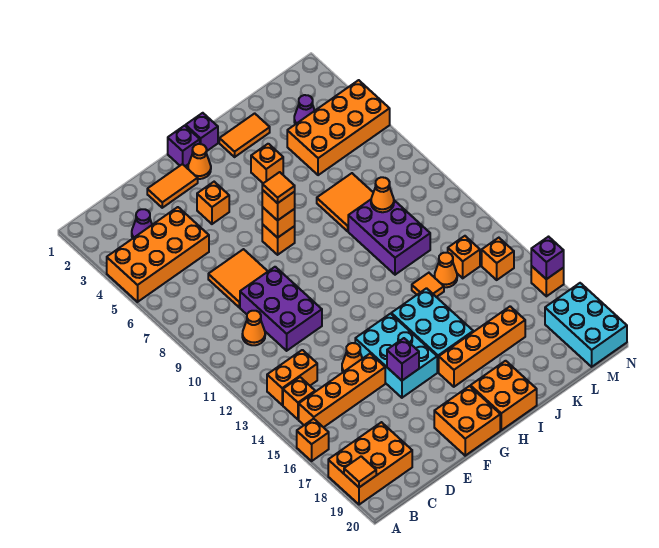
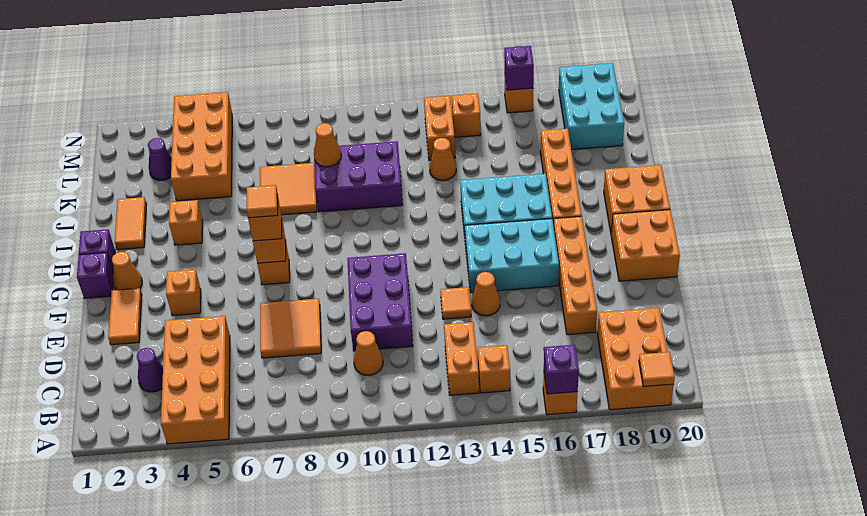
orange brick B15:E15 level 1 -> orange brick D17:G17 level 1
purple brick D9:E11 level 1 -> purple brick D10:F11 level 1
purple brick F16 level 2 -> purple brick A16 level 2
orange tile J13 level 1 -> orange tile E13 level 1
orange brick L13 level 1 -> orange brick L13:M13 level 1
cyan brick M18:N20 level 1 -> cyan brick L18:N19 level 1

